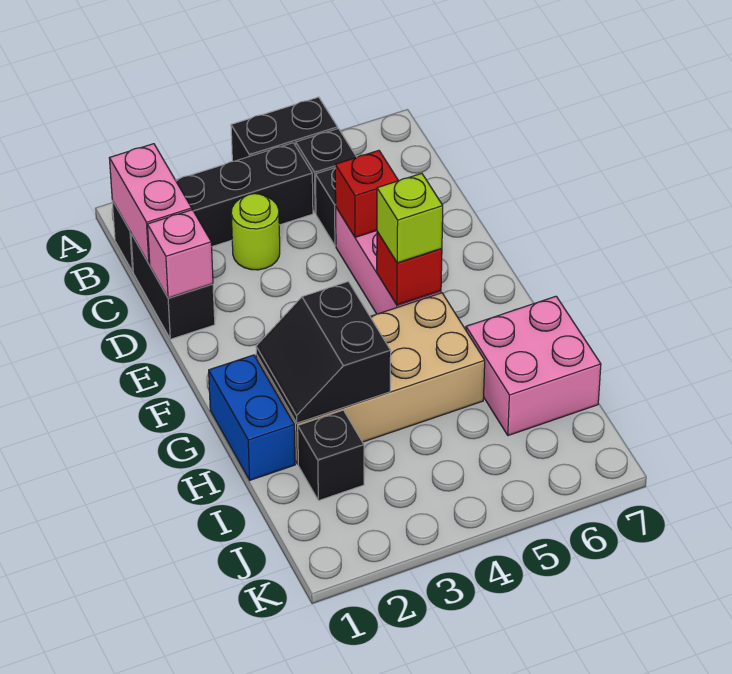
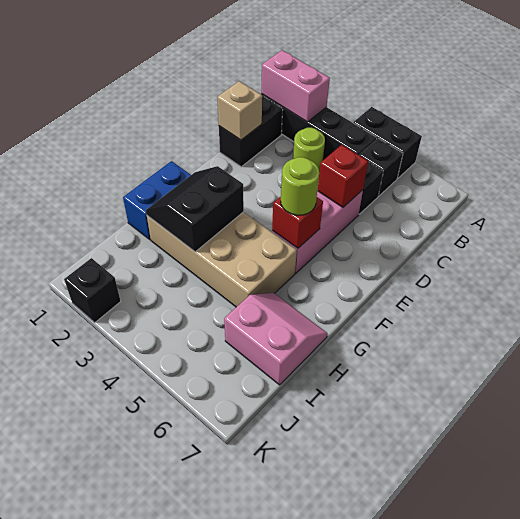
pink brick B1:C1 level 2 -> pink brick B1:B2 level 2
pink brick D1 level 2 -> tan brick D1 level 2
lime brick F5 level 3 -> lime round brick F5 level 3
pink brick H6:I7 level 1 -> pink slope H6:I7 level 1 top I
black brick I2 level 1 -> black brick K2 level 1

